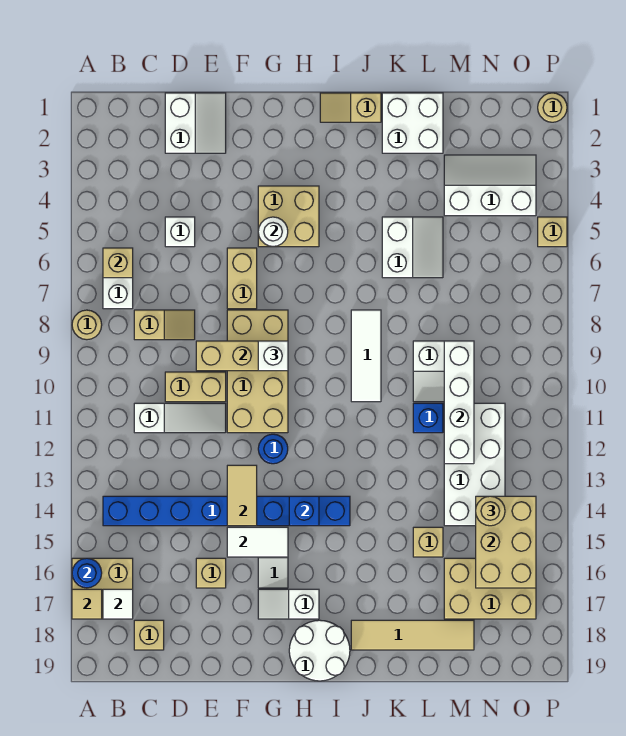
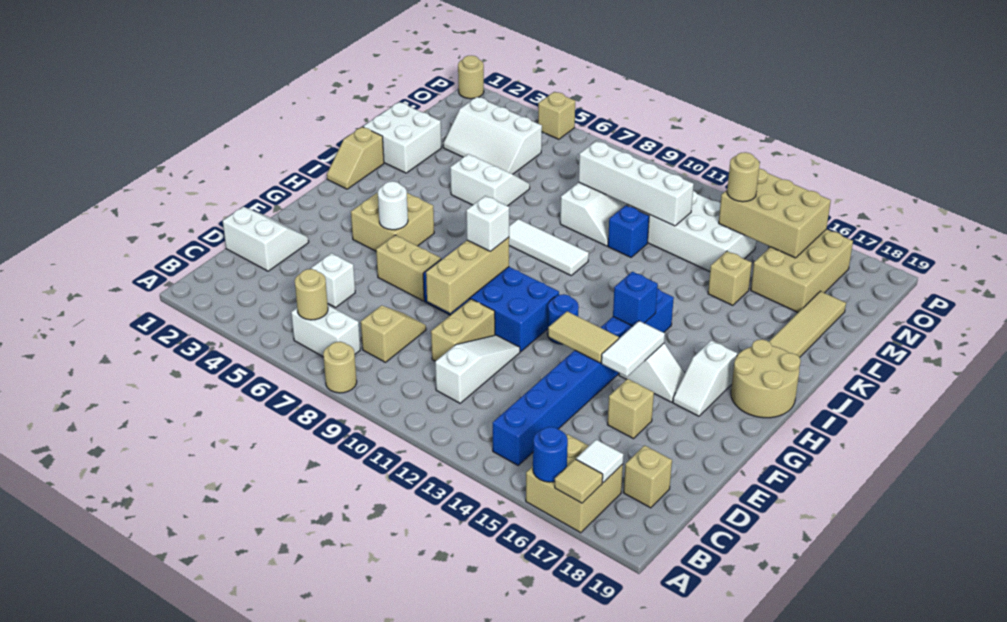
tan brick B6 level 2 -> tan round brick B6 level 2
tan brick F8:G11 level 1 -> blue brick F8:G11 level 1
white round brick H18:I19 level 1 -> tan round brick H18:I19 level 1
white slope M3:O4 level 1 top 4 -> white slope M3:N5 level 1 top N

